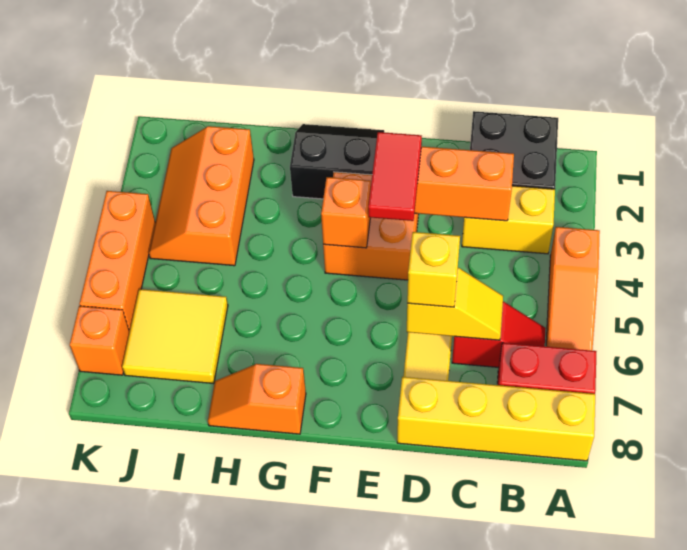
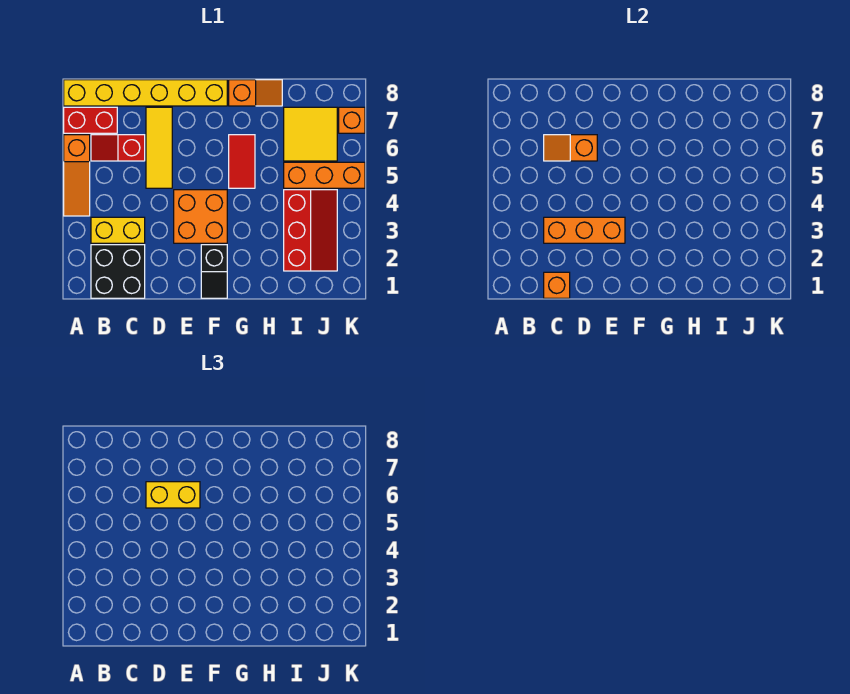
orange slope A4:A6 level 1 top 4 -> orange slope A4:A6 level 1 top 6
yellow brick A8:D8 level 1 -> yellow brick A8:F8 level 1
yellow slope C6:D6 level 2 top D -> orange slope C6:D6 level 2 top D
yellow brick D6 level 3 -> yellow brick D6:E6 level 3
red tile E3:E4 level 3 -> red tile G5:G6 level 1
black slope F1:G2 level 1 top 2 -> black slope F1:F2 level 1 top 2
orange brick F4 level 2 -> orange brick C1 level 2
orange slope I2:J4 level 1 top I -> red slope I2:J4 level 1 top I
orange brick K4:K6 level 1 -> orange brick I5:K5 level 1

